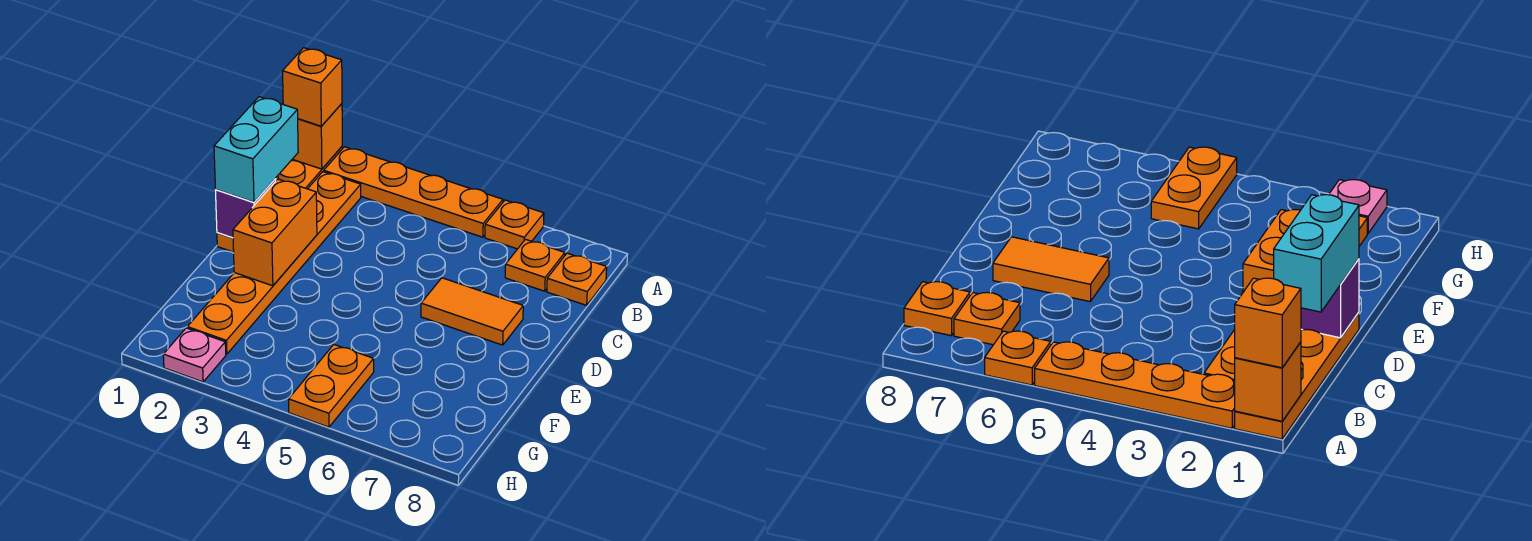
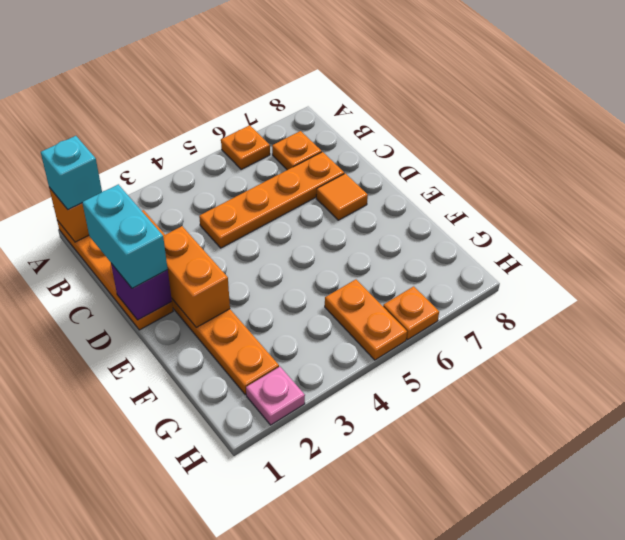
orange brick A1 level 3 -> cyan brick A1 level 3
orange plate A2:A5 level 1 -> orange plate C4:C7 level 1
orange plate B8 level 1 -> orange plate H6 level 1
orange tile D6:D7 level 1 -> orange tile D7 level 1

